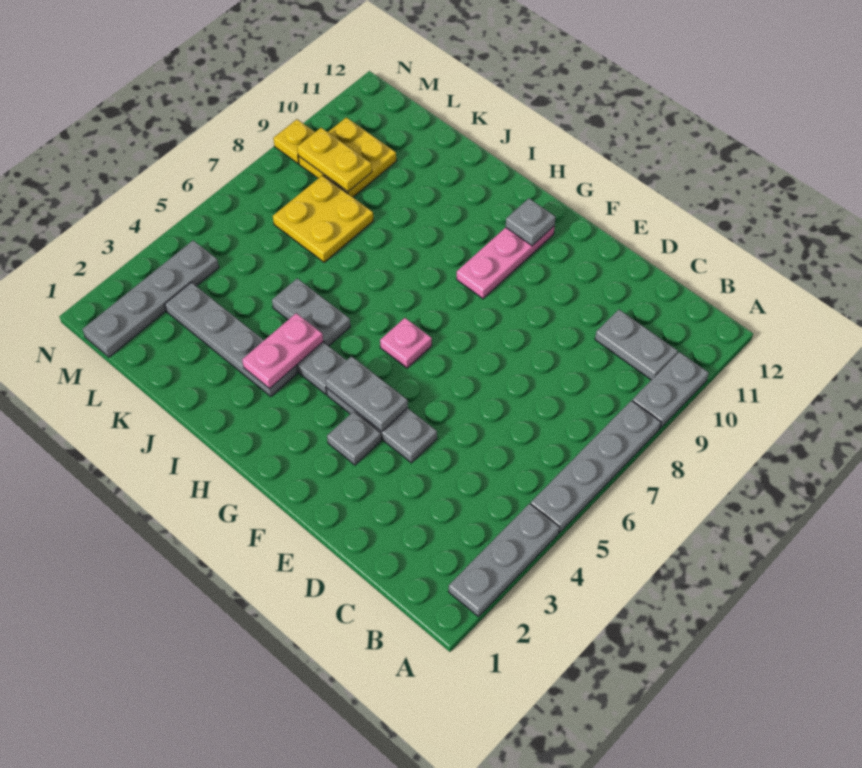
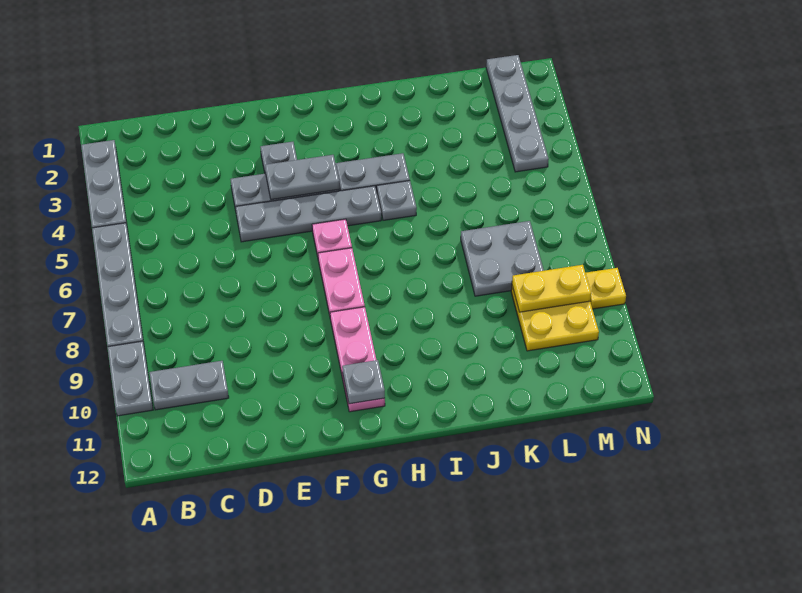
grey plate I3:L3 level 1 -> grey plate E5:H5 level 1
pink plate I3:I4 level 2 -> pink plate G7:G8 level 1
grey plate I5:J5 level 1 -> grey plate I5 level 1
yellow plate K7:L8 level 1 -> grey plate K7:L8 level 1

